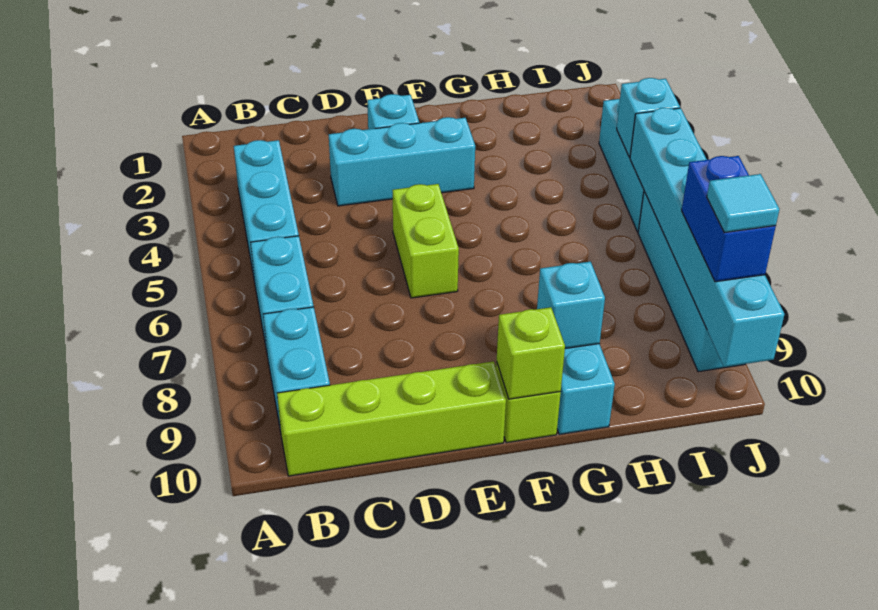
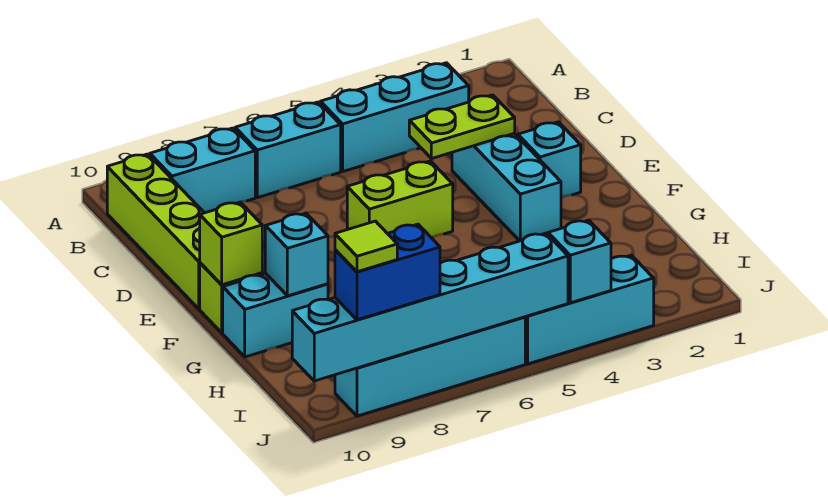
none -> lime plate D3:D4 level 2
cyan tile J9 level 4 -> lime tile J9 level 4

